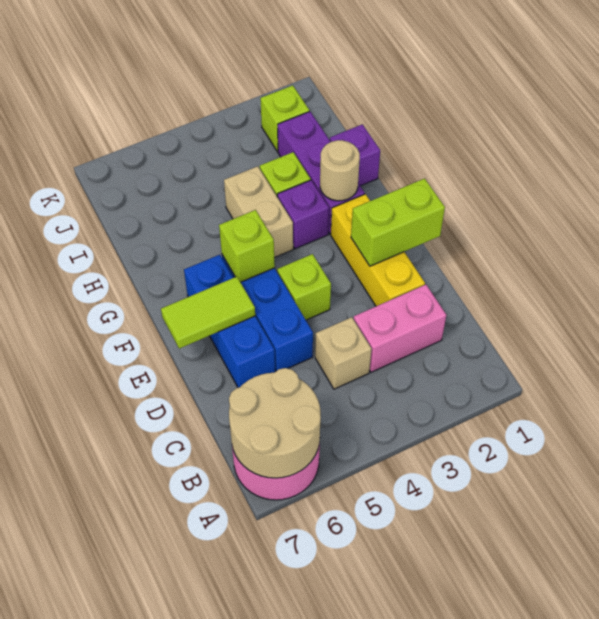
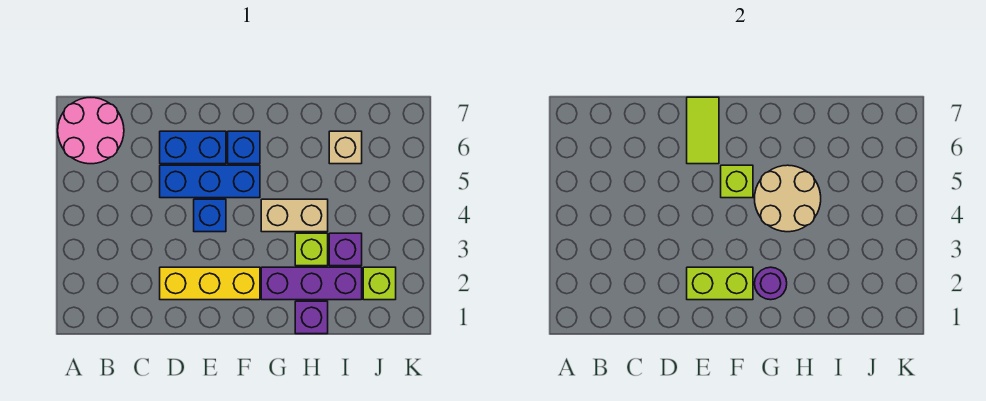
tan round brick A6:B7 level 2 -> tan round brick G4:H5 level 2
pink brick C2:C3 level 1 -> none
tan brick C4 level 1 -> tan brick I6 level 1
lime brick E1:E2 level 2 -> lime brick E2:F2 level 2
lime brick E4 level 1 -> blue brick E4 level 1
tan round brick G2 level 2 -> purple round brick G2 level 2
purple brick G3 level 1 -> purple brick I3 level 1

